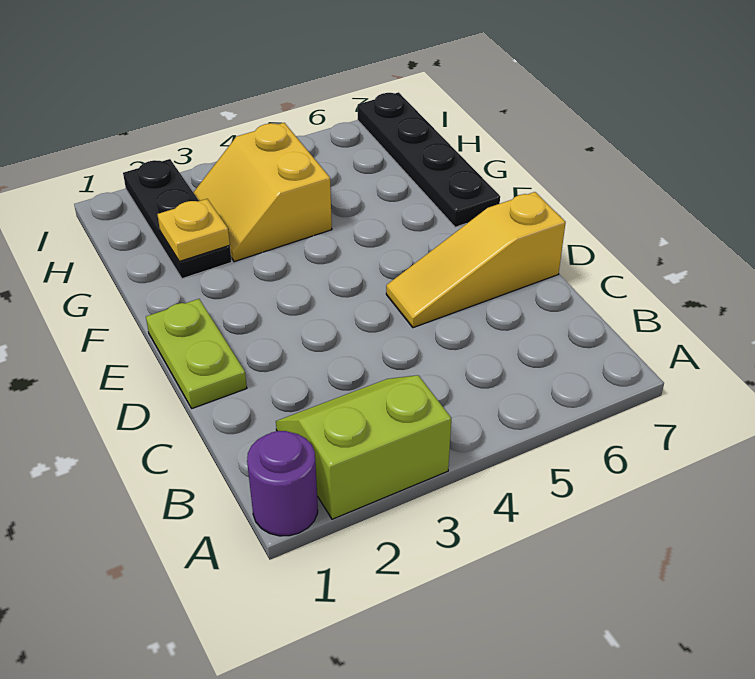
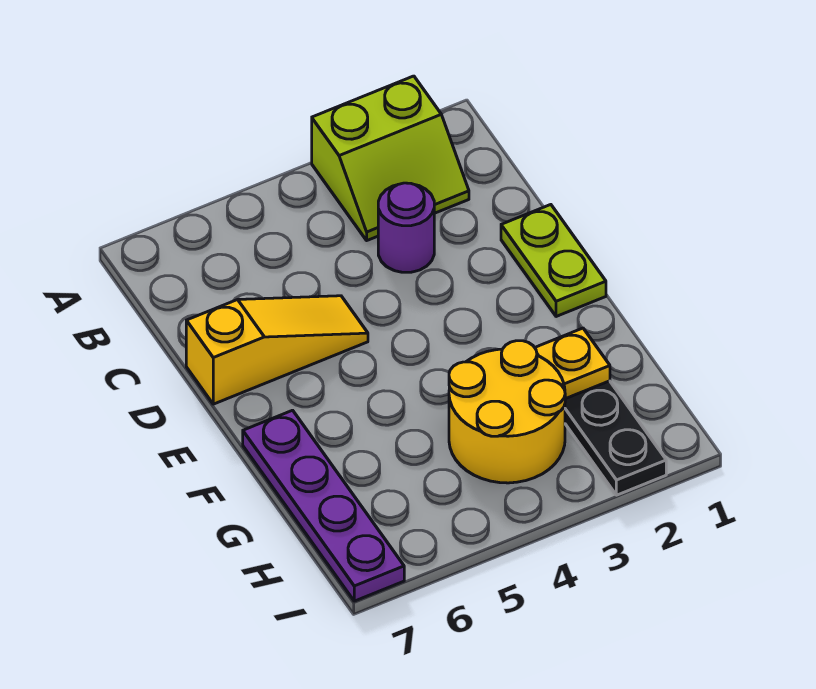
purple round brick A1 level 1 -> purple round brick C3 level 1
black plate F7:I7 level 1 -> purple plate F7:I7 level 1
yellow slope G3:H4 level 1 top 4 -> yellow round brick G3:H4 level 1

